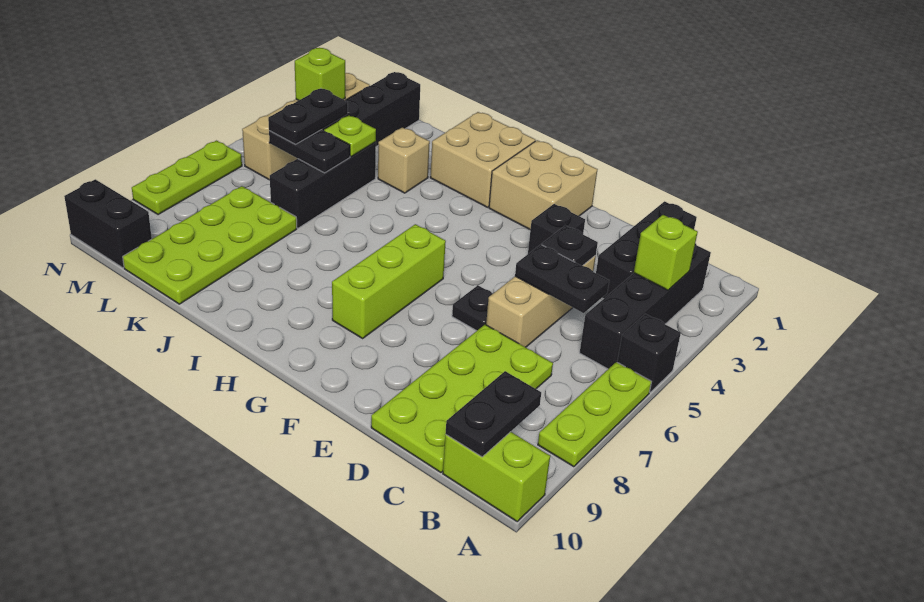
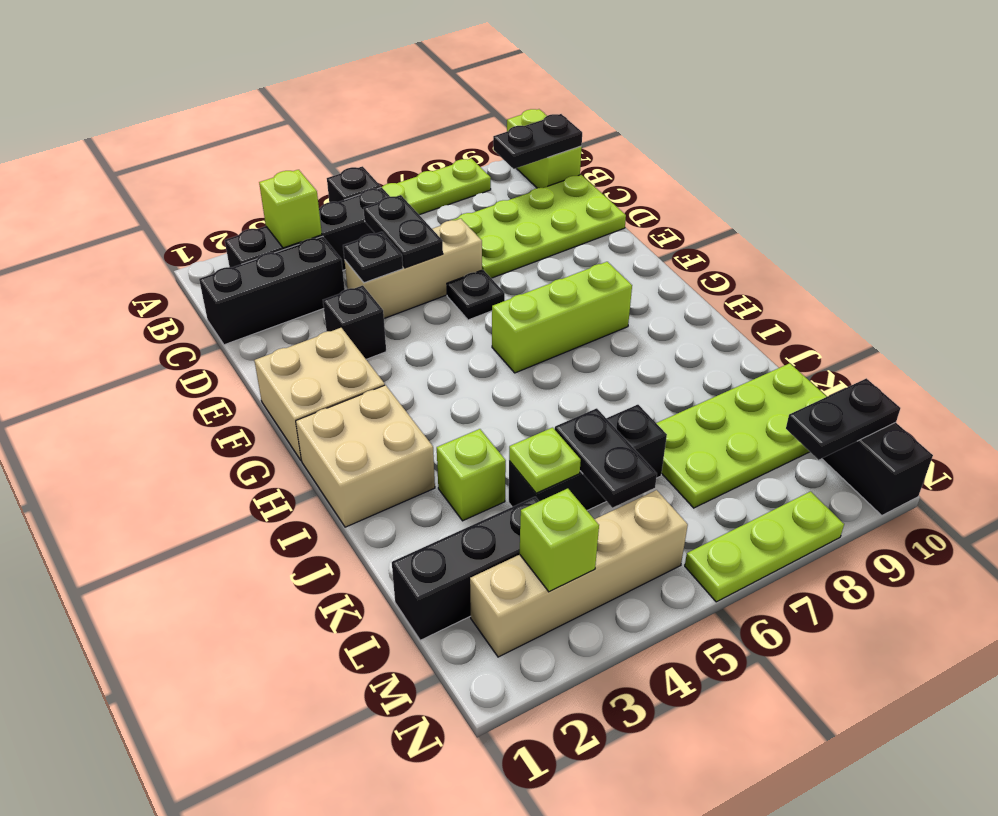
tan brick J3 level 1 -> lime brick J3 level 1
black plate L4:L5 level 3 -> black plate M9:M10 level 2

